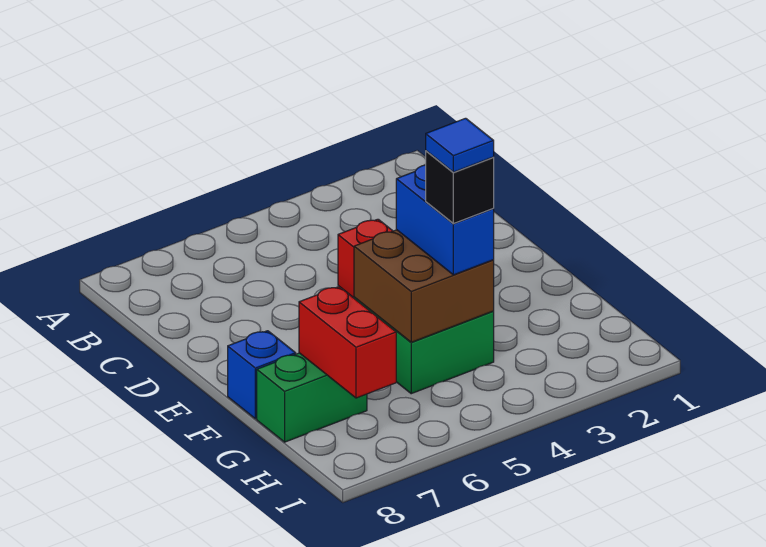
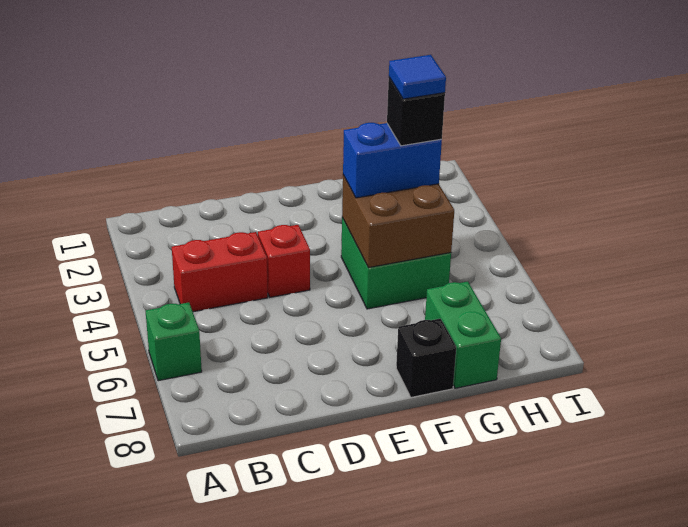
none -> green brick A6 level 1
blue brick F8 level 1 -> black brick F8 level 1
red brick G7:H7 level 2 -> red brick B4:C4 level 1

